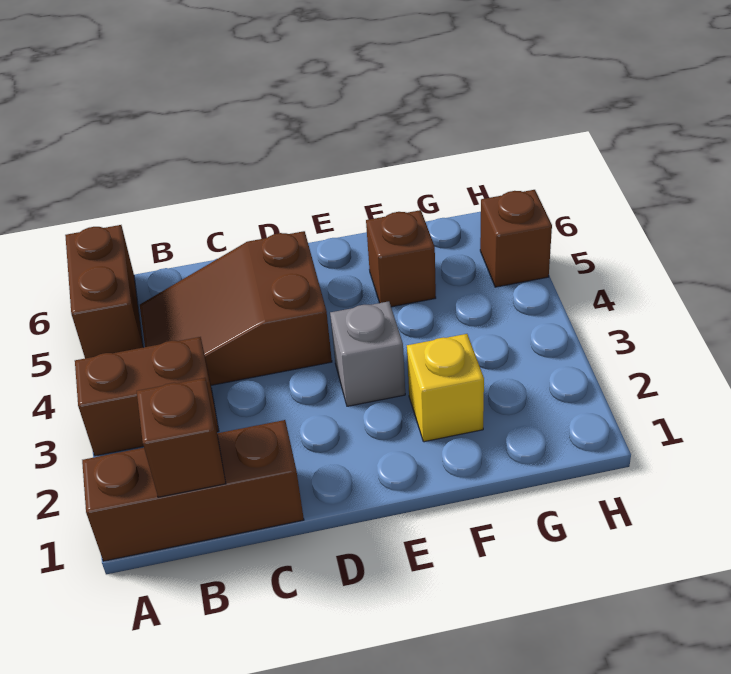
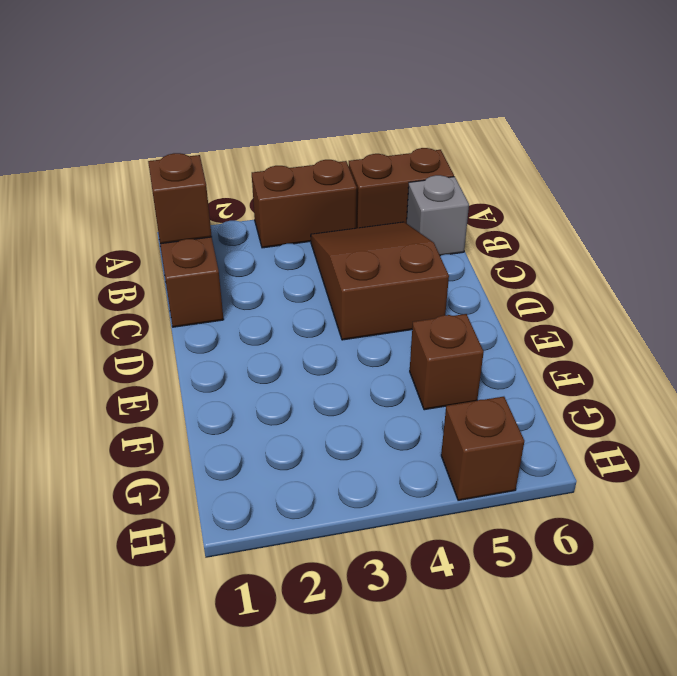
brown brick A3:B3 level 1 -> brown brick A3:A4 level 1
grey brick E3 level 1 -> grey brick B6 level 1
yellow brick F2 level 1 -> none

